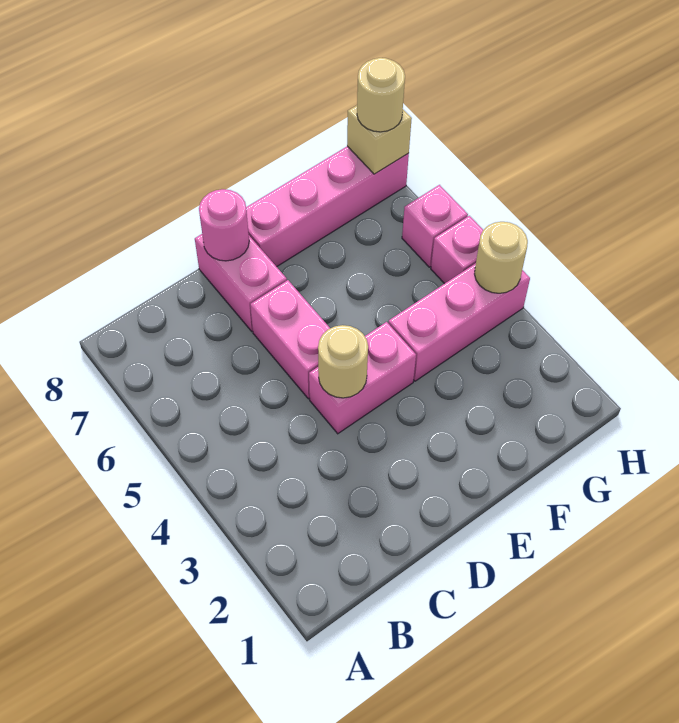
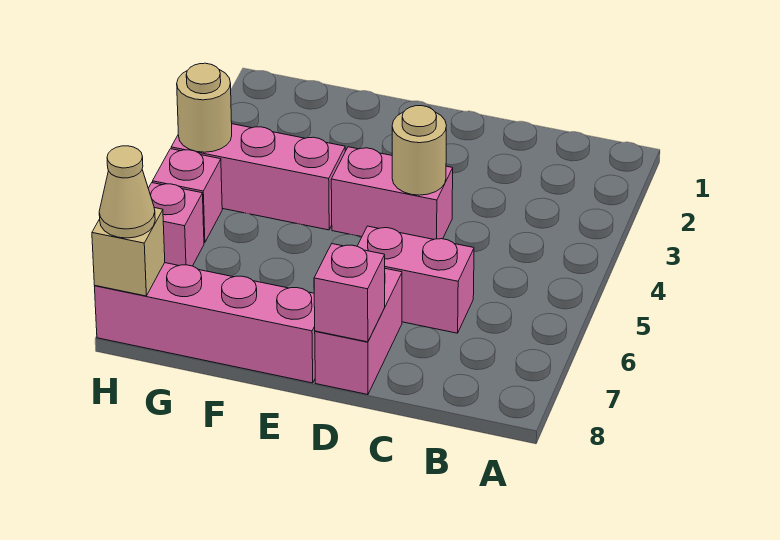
pink brick D5:D6 level 1 -> pink brick C6:D6 level 1
pink round brick D8 level 2 -> pink brick D8 level 2
tan round brick H8 level 3 -> tan cone H8 level 3

